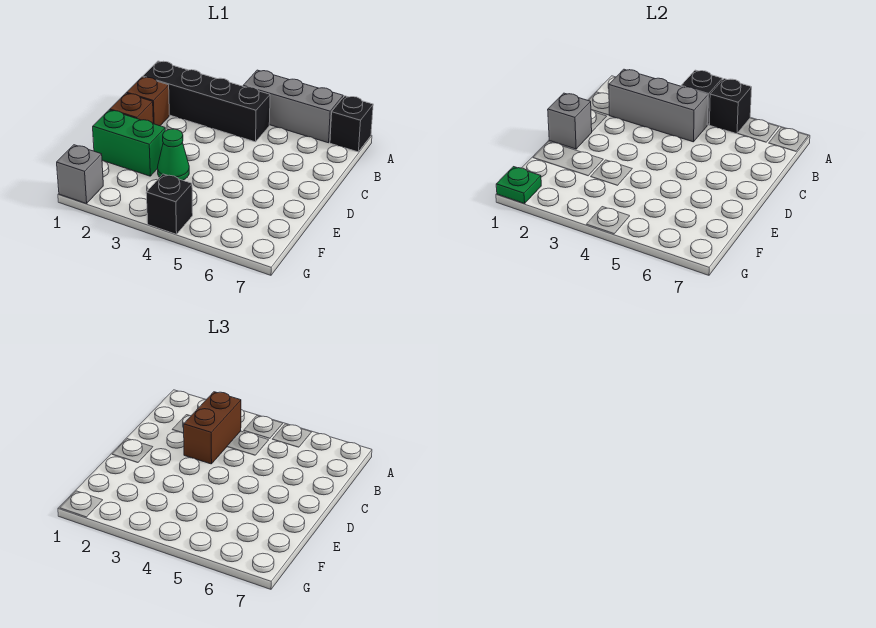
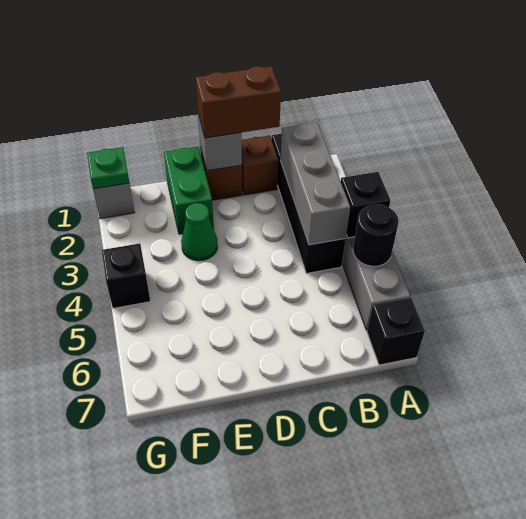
black brick A5 level 2 -> black round brick A5 level 2
brown brick B3:C3 level 3 -> brown brick C1:D1 level 3

